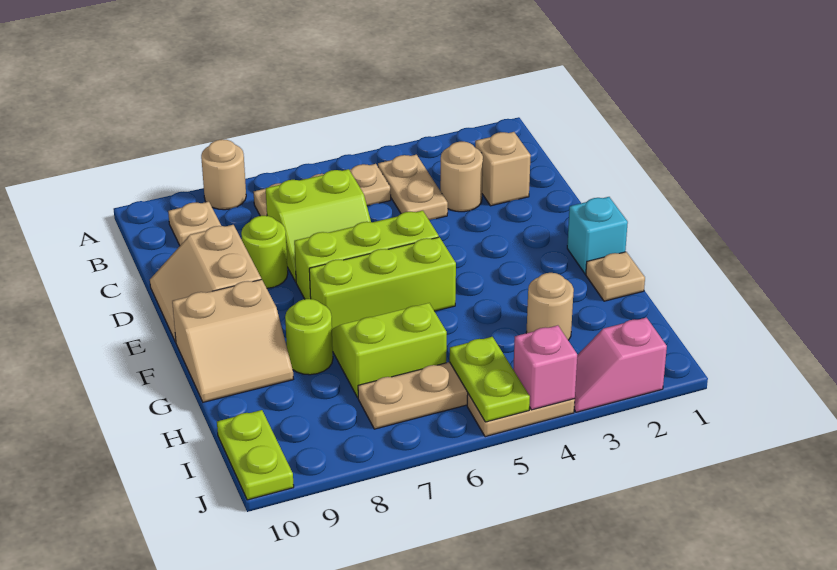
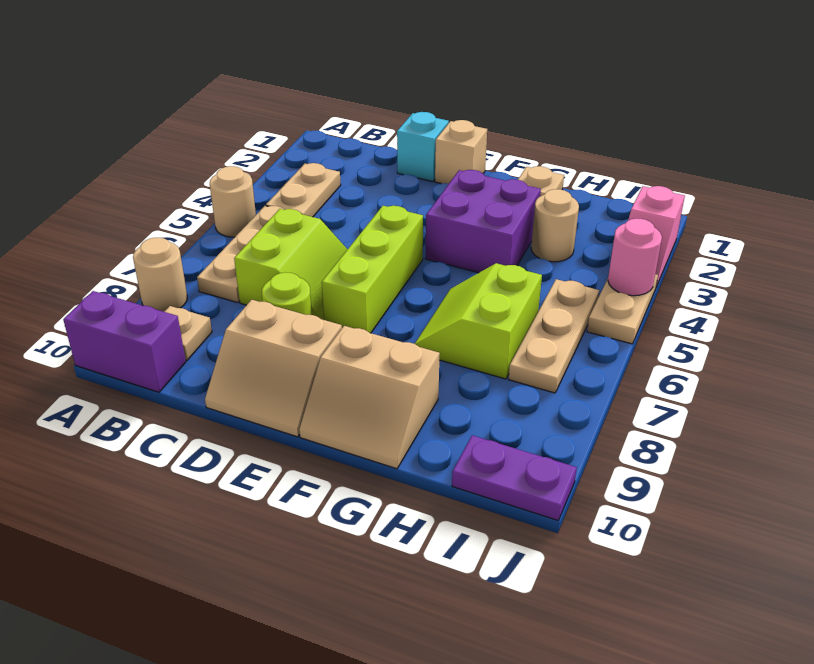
none -> purple brick A10:B10 level 1
tan plate B4:C4 level 1 -> tan plate B3:B4 level 1
tan brick C2 level 1 -> tan brick E1 level 1
tan round brick C3 level 1 -> tan round brick A5 level 1
cyan brick F1 level 1 -> cyan brick D1 level 1
none -> purple brick F3:G4 level 1
lime brick F5:F7 level 1 -> none
tan slope F9:G10 level 1 top F -> tan slope F9:G10 level 1 top 9
lime round brick G8 level 1 -> none
lime plate I5:J5 level 2 -> none
lime plate I10:J10 level 1 -> purple plate I10:J10 level 1
pink brick J4 level 2 -> pink round brick J4 level 2

